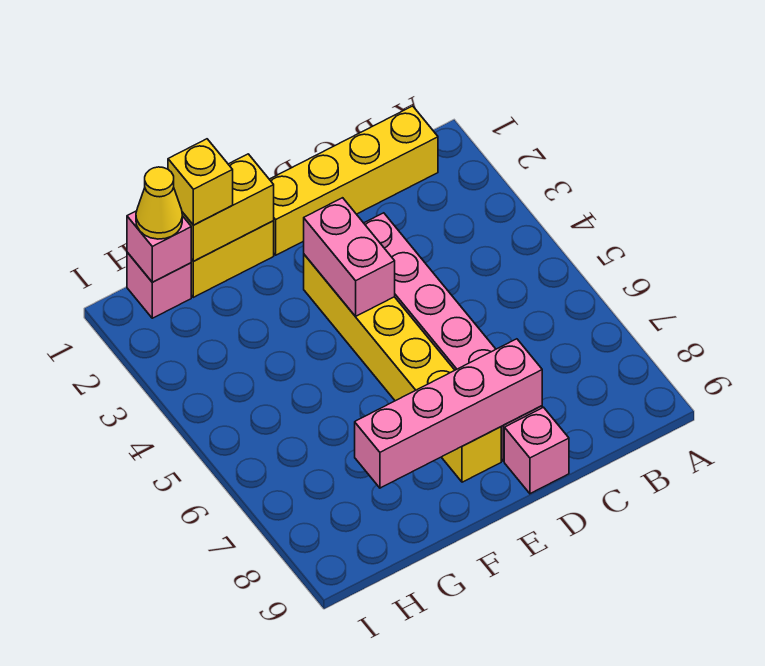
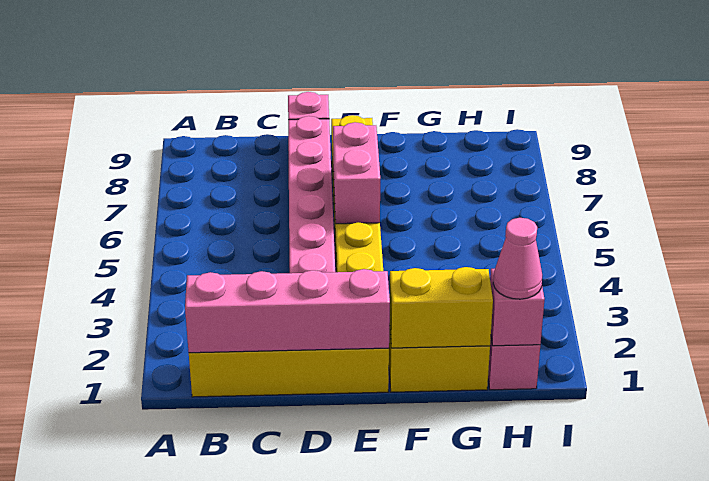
pink brick D8:G8 level 2 -> pink brick B1:E1 level 2
pink brick E3:E4 level 2 -> pink brick E5:E6 level 2
yellow brick G1 level 3 -> none
yellow cone H1 level 3 -> pink cone H1 level 3

